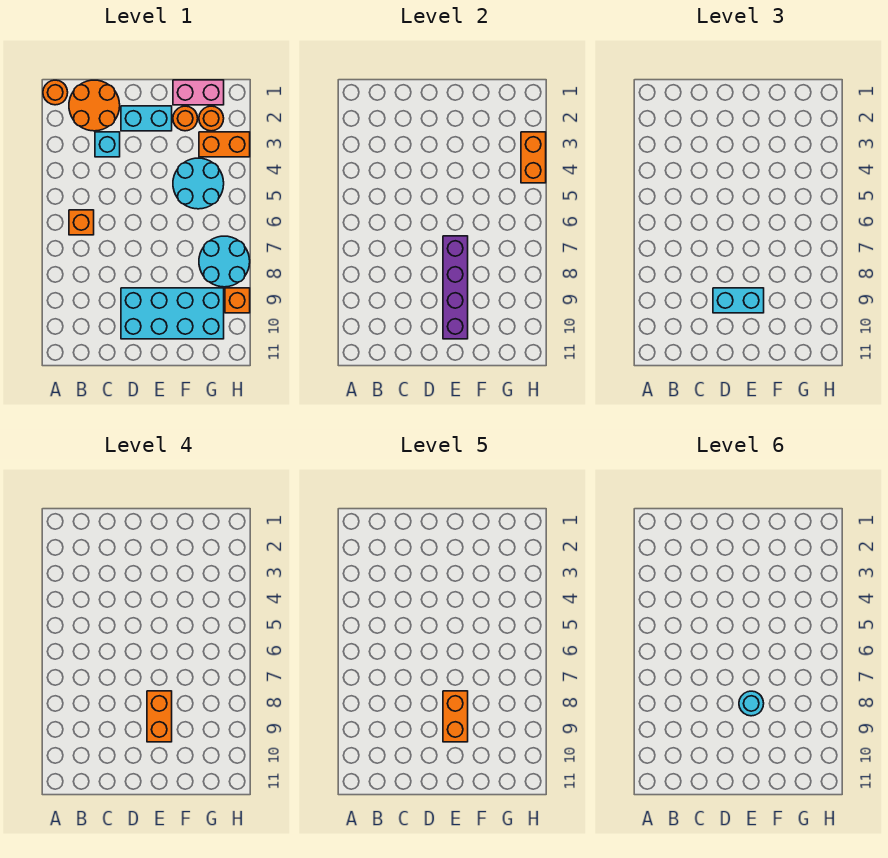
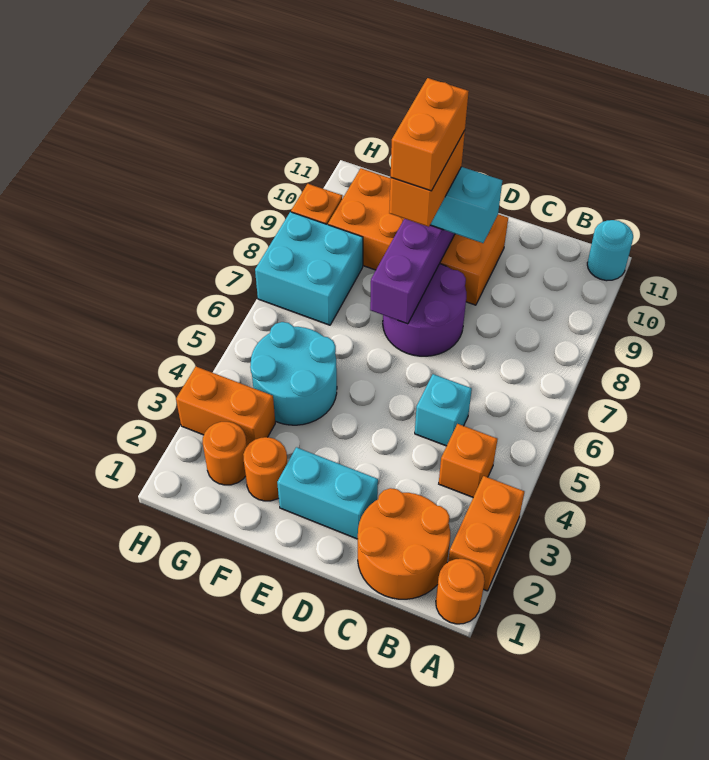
orange brick B6 level 1 -> orange brick B4 level 1
cyan brick C3 level 1 -> cyan brick C5 level 1
none -> purple round brick D7:E8 level 1
cyan brick D9:G10 level 1 -> orange brick D9:G10 level 1
cyan round brick E8 level 6 -> cyan round brick A11 level 1
pink brick F1:G1 level 1 -> none
cyan round brick G7:H8 level 1 -> cyan brick G7:H8 level 1
orange brick H3:H4 level 2 -> orange brick A2:A3 level 1

